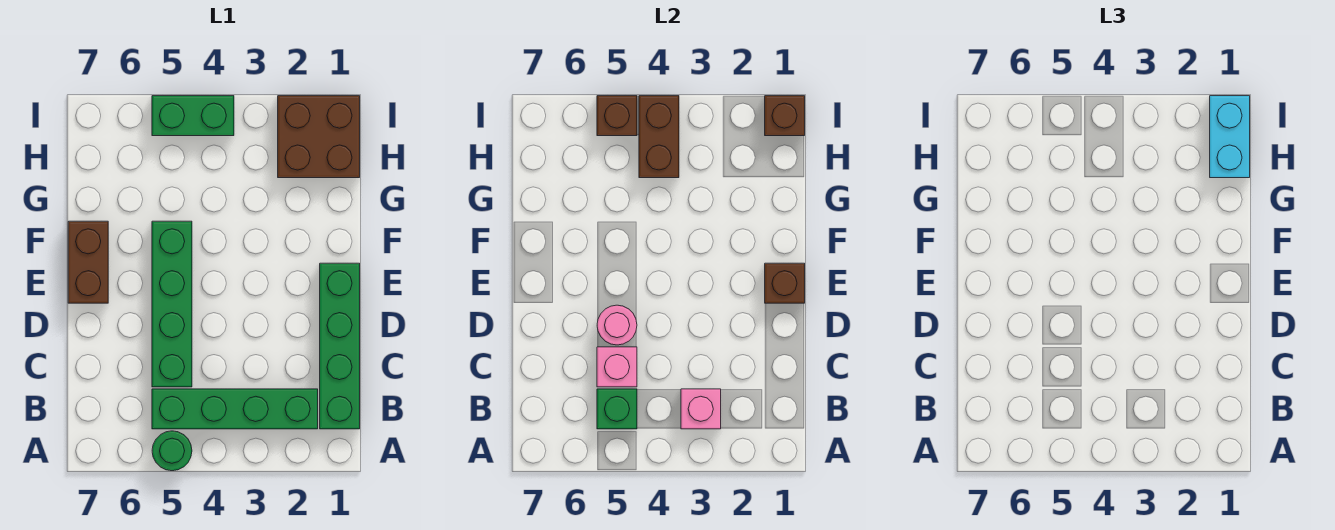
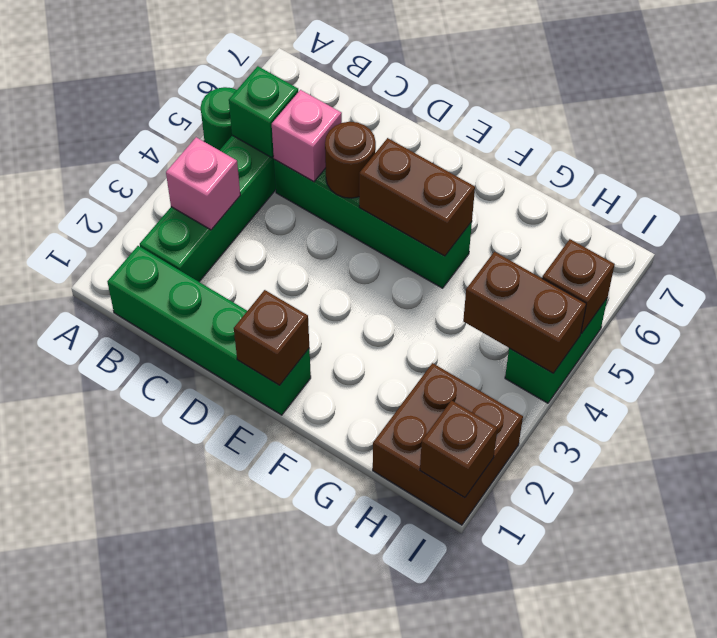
pink round brick D5 level 2 -> brown round brick D5 level 2
brown brick E7:F7 level 1 -> brown brick E5:F5 level 2
cyan brick H1:I1 level 3 -> none

